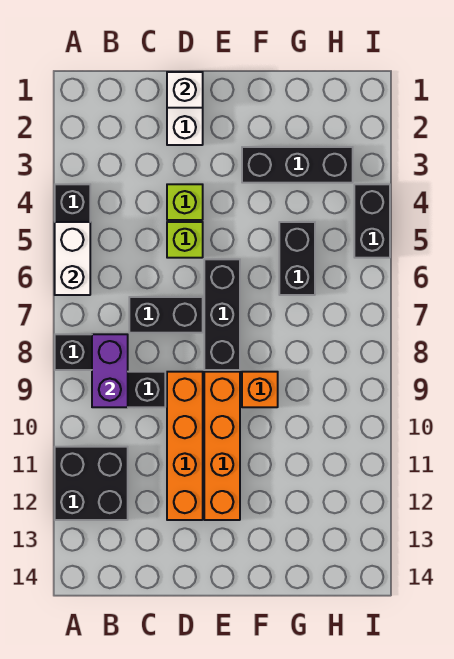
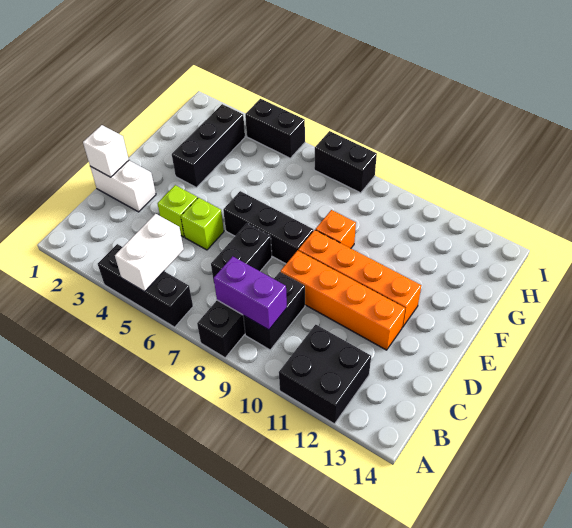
white brick A5:A6 level 2 -> white brick A5:B5 level 2
black brick G5:G6 level 1 -> black brick I7:I8 level 1

